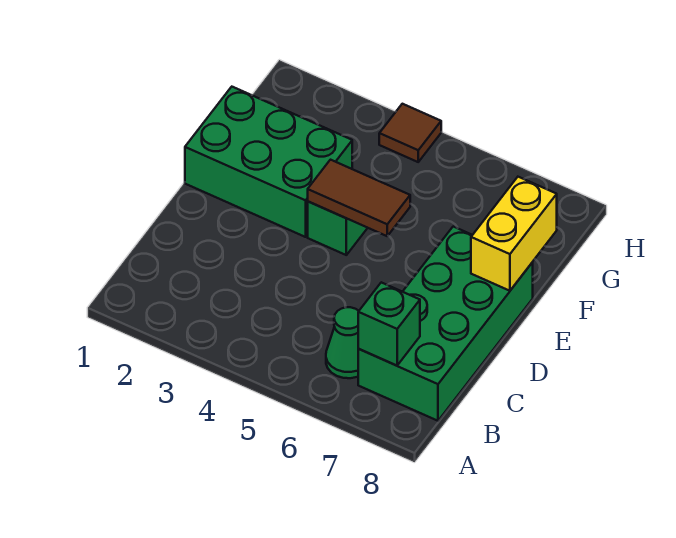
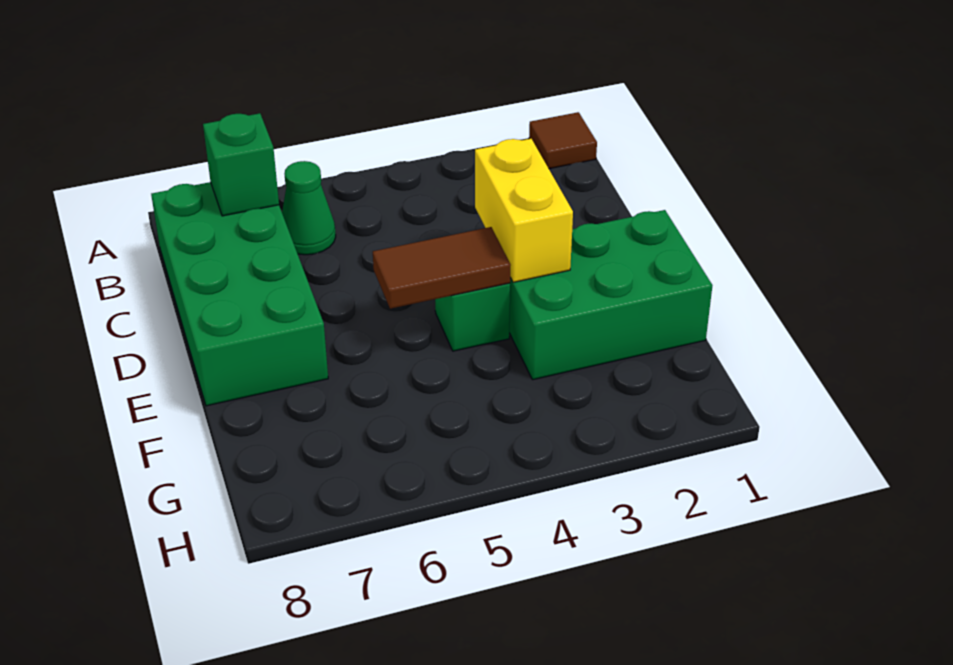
yellow brick E8:F8 level 2 -> yellow brick D3:E3 level 2
brown tile H4 level 1 -> brown tile A1 level 1

